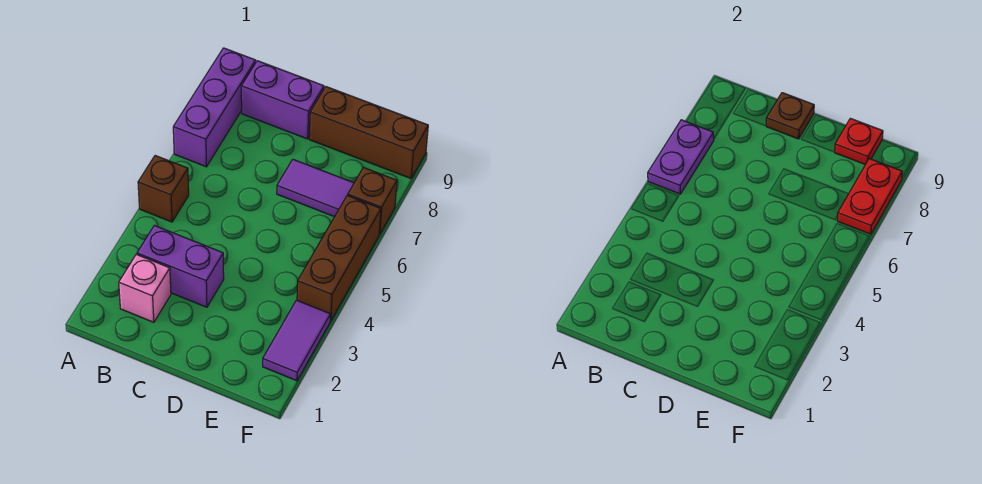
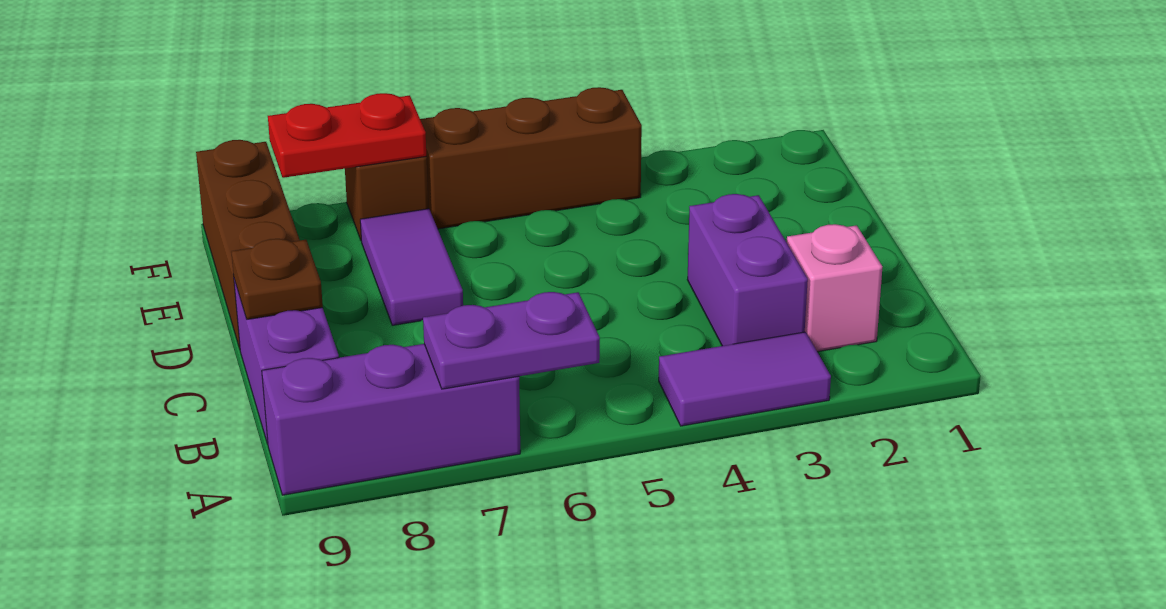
brown brick A5 level 1 -> none
red plate E9 level 2 -> none
purple tile F2:F3 level 1 -> purple tile A3:A4 level 1

